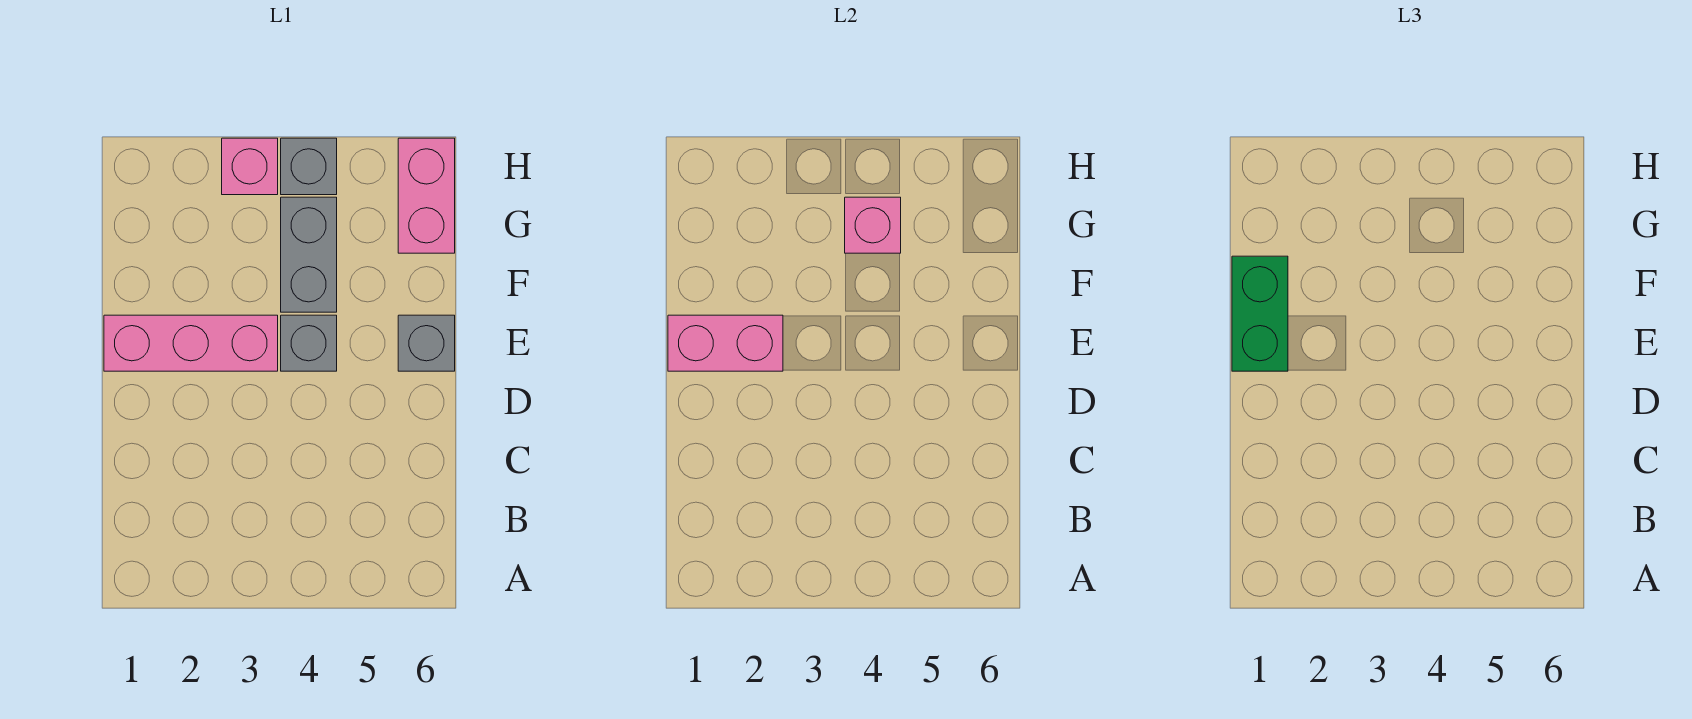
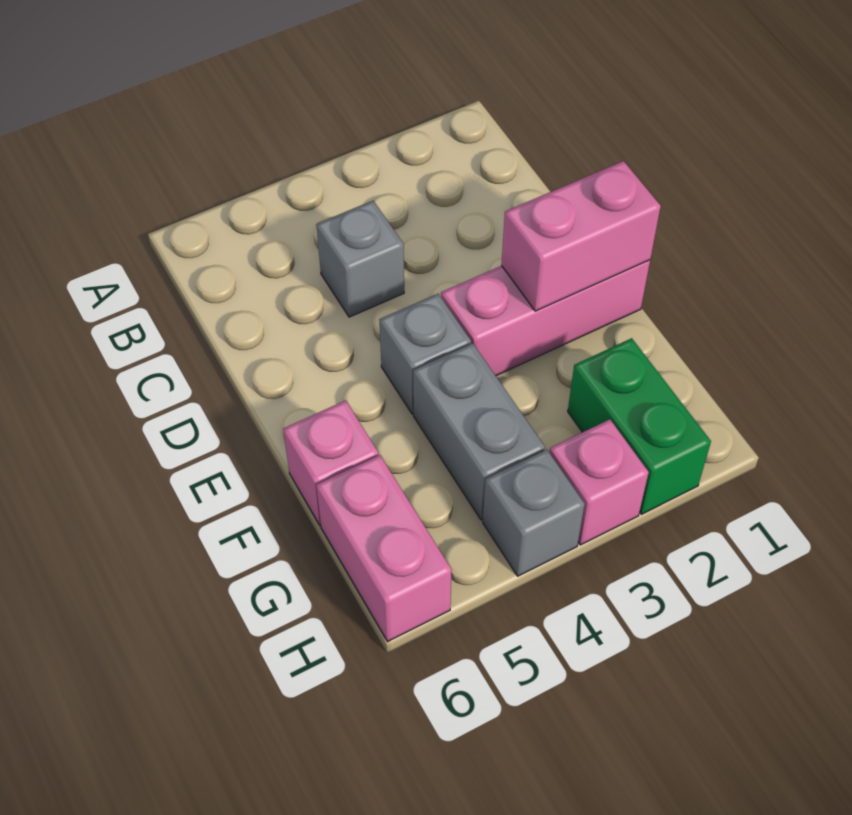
green brick E1:F1 level 3 -> green brick G2:H2 level 1
grey brick E6 level 1 -> grey brick C4 level 1
pink brick G4 level 2 -> pink brick F6 level 1

